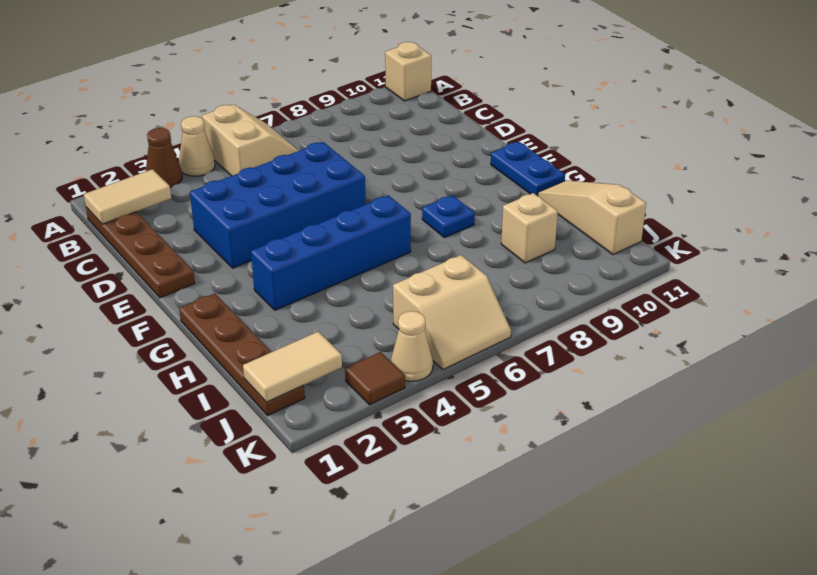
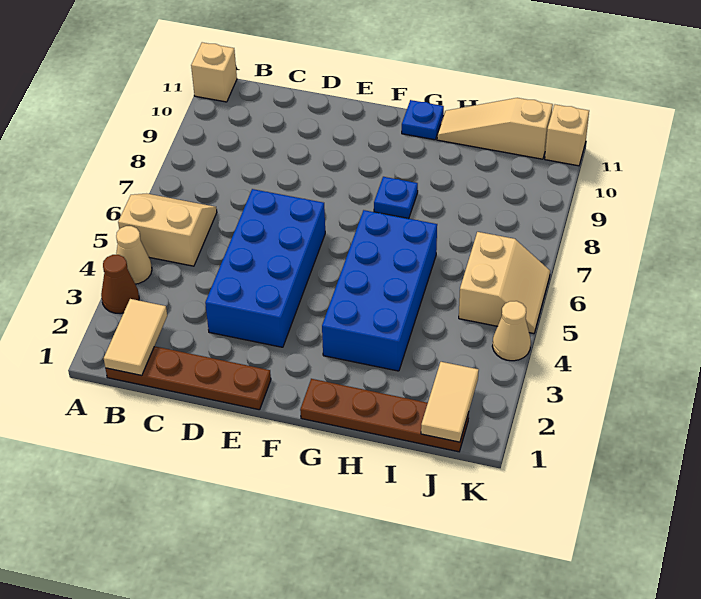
blue plate F11:G11 level 1 -> blue plate G11 level 1
blue brick G3:G6 level 1 -> blue brick G3:H6 level 1
tan brick I9 level 1 -> tan brick K11 level 1
brown tile K3 level 1 -> none

